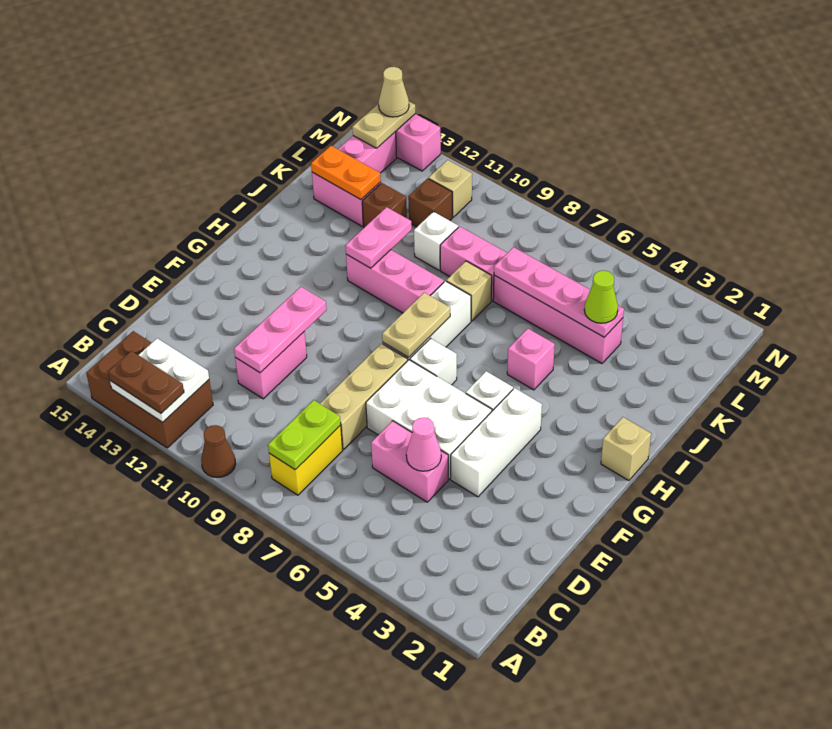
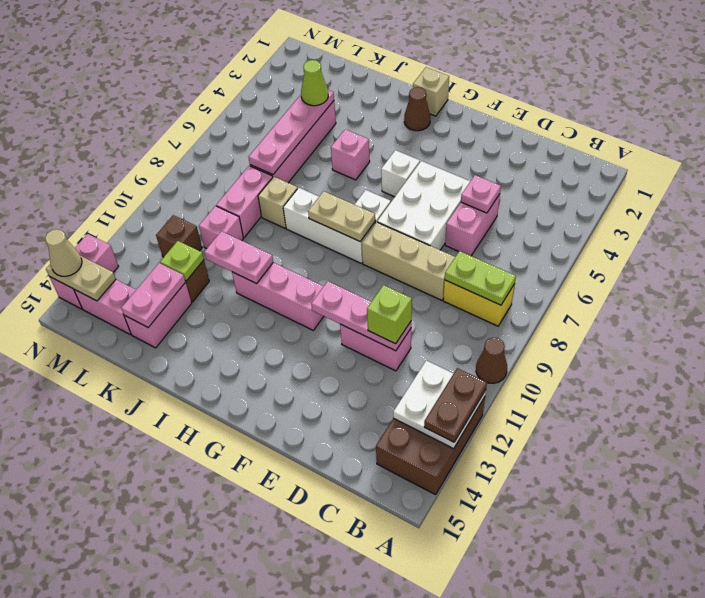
pink cone D5 level 2 -> pink plate D5 level 2
none -> lime brick D11 level 3
white brick E4:G4 level 1 -> none
none -> brown cone H2 level 1
pink brick I9:I11 level 1 -> pink brick G11:I11 level 1
white brick K10 level 1 -> pink brick K10 level 1
none -> lime plate K12 level 2
orange plate K13:K14 level 2 -> pink plate K13:K14 level 2
tan brick M11 level 1 -> none

